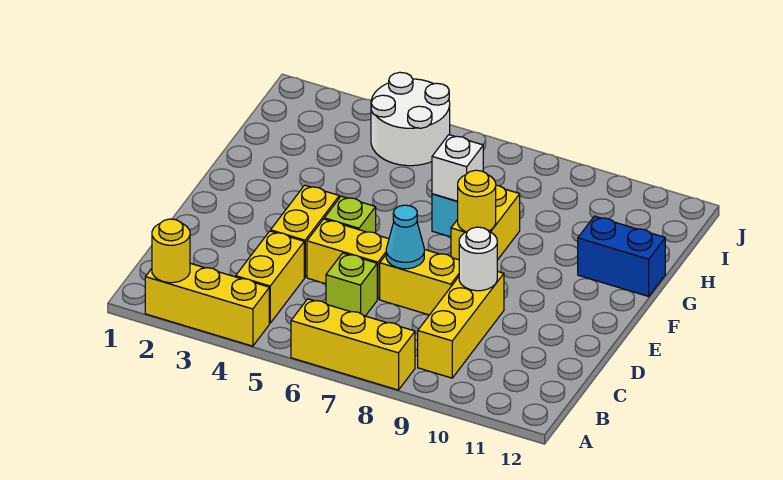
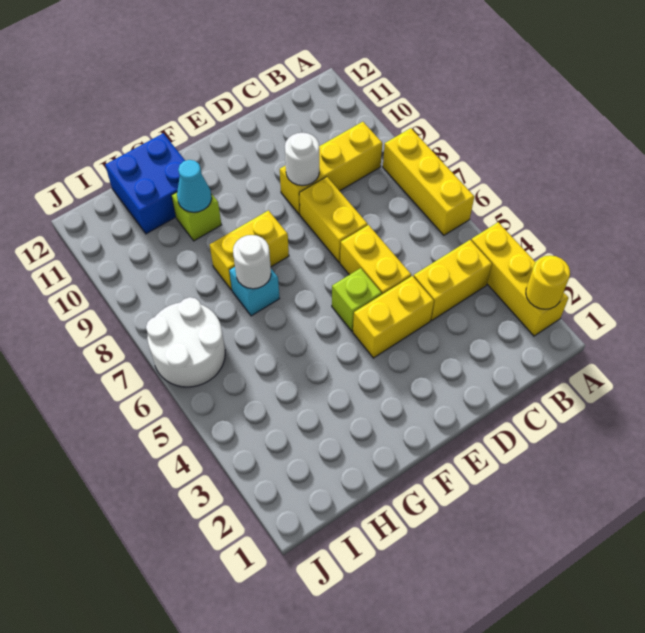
lime brick C6 level 1 -> lime brick G10 level 1
cyan cone D7 level 2 -> cyan cone G10 level 2
yellow round brick F8 level 2 -> none
white brick G7 level 2 -> white round brick G7 level 2
blue brick G11:G12 level 1 -> blue brick G11:H12 level 1
white round brick I4:J5 level 1 -> white round brick I6:J7 level 1

